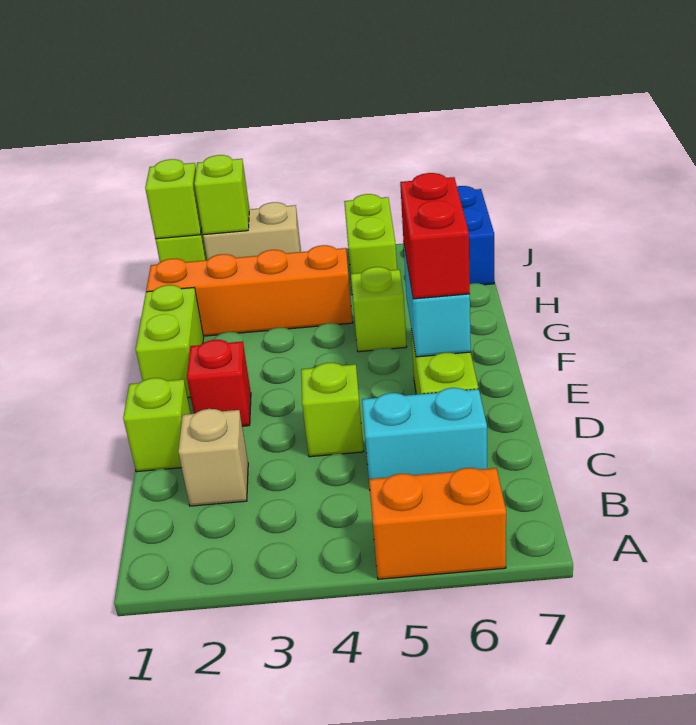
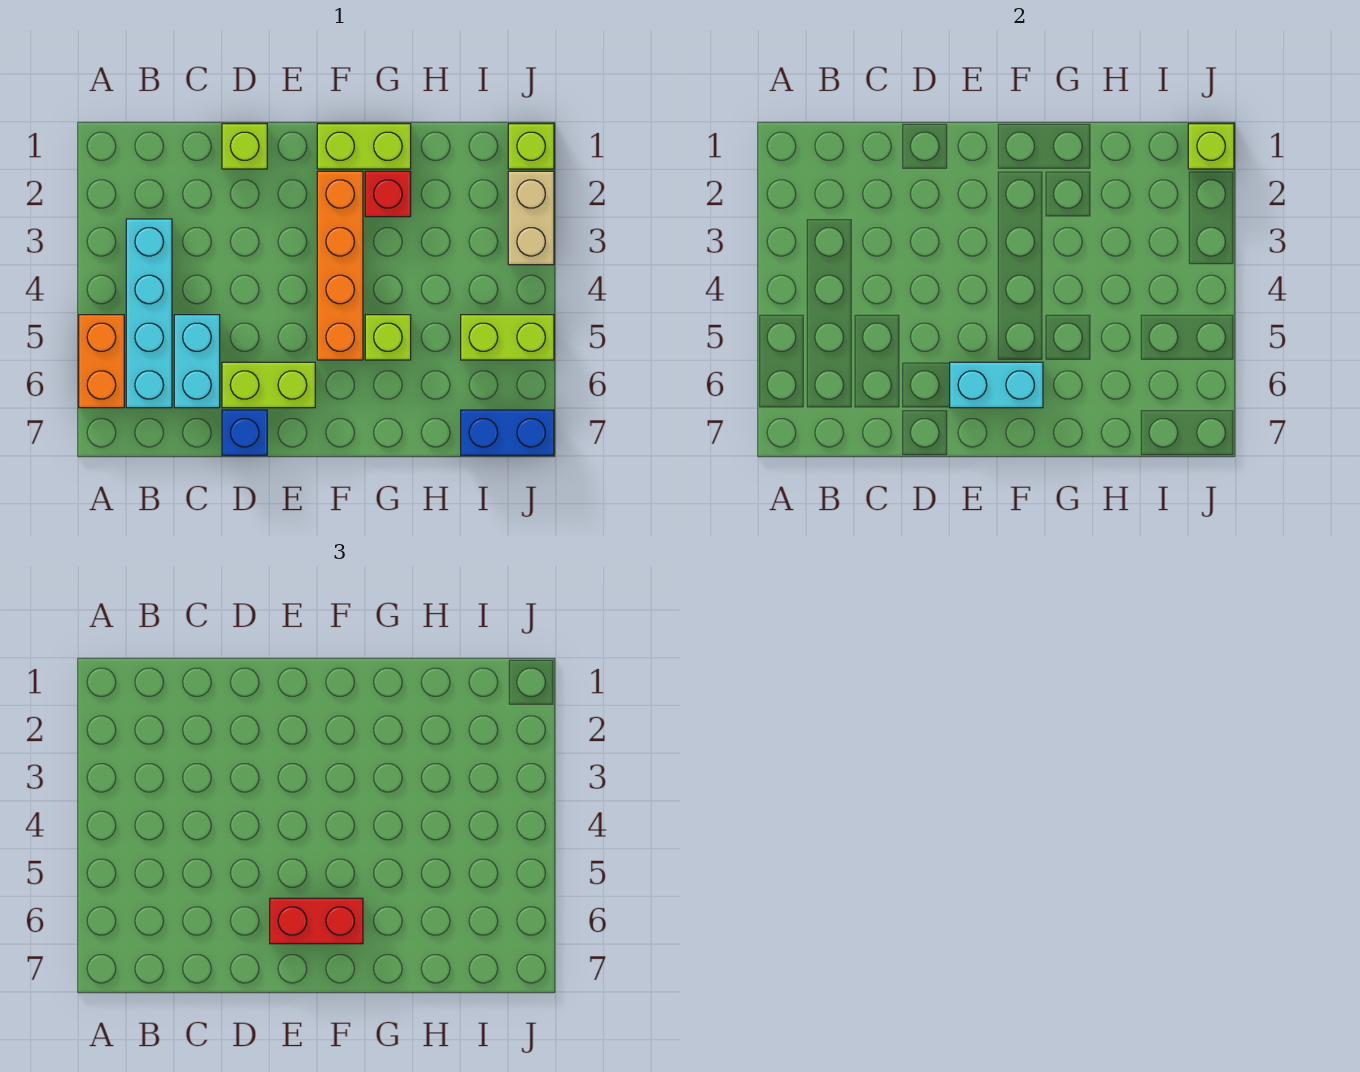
none -> cyan brick B3:B6 level 1
tan brick C2 level 1 -> none
lime brick D4 level 1 -> none
none -> blue brick D7 level 1
red brick E2 level 1 -> red brick G2 level 1
orange brick H1:H4 level 1 -> orange brick F2:F5 level 1
lime brick J2 level 2 -> none

